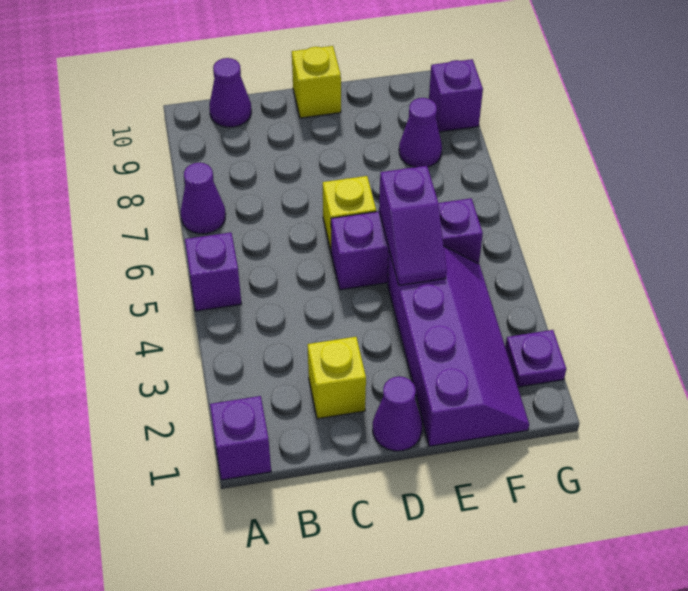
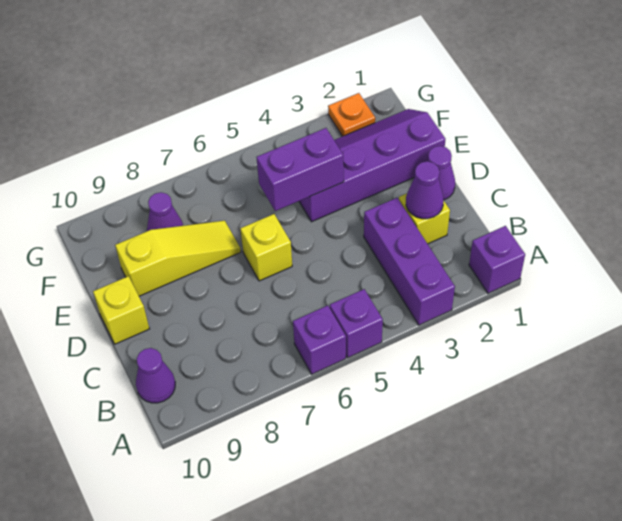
purple cone A7 level 1 -> purple cone C2 level 2
purple brick D5:F5 level 1 -> purple brick A3:C3 level 1
purple slope E4:E5 level 2 top 5 -> purple brick E4:E5 level 2
none -> yellow slope E7:E9 level 1 top 9
purple plate G2 level 1 -> orange plate G2 level 1
purple brick G9 level 1 -> purple brick A6 level 1

